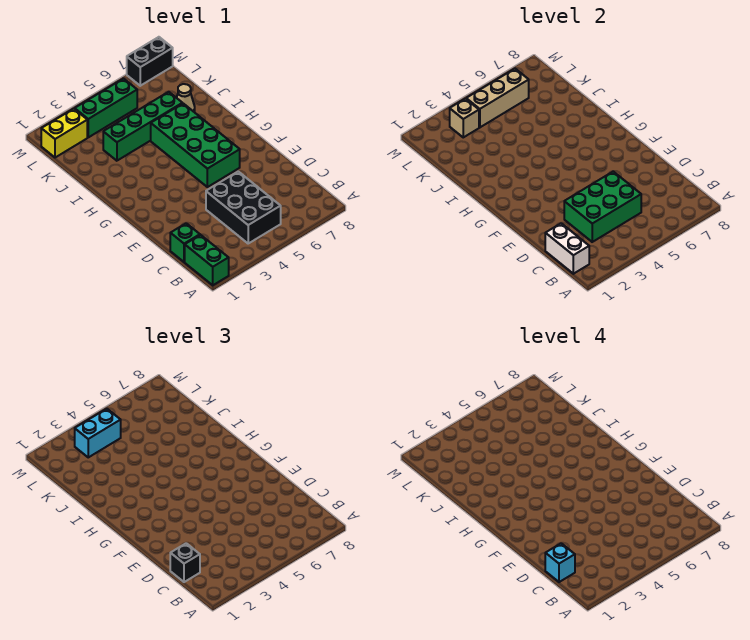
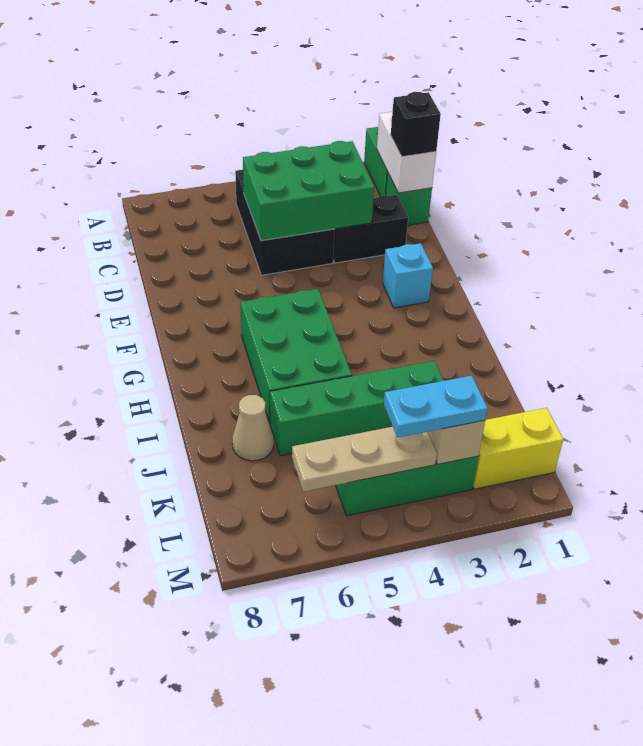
cyan brick C1 level 4 -> cyan brick F2 level 1
green brick F5:I6 level 1 -> green brick G5:I6 level 1
cyan brick L3:L4 level 3 -> cyan plate L3:L4 level 3
tan brick L4:L6 level 2 -> tan plate L4:L6 level 2
black brick M7:M8 level 1 -> black brick D2:D3 level 1

